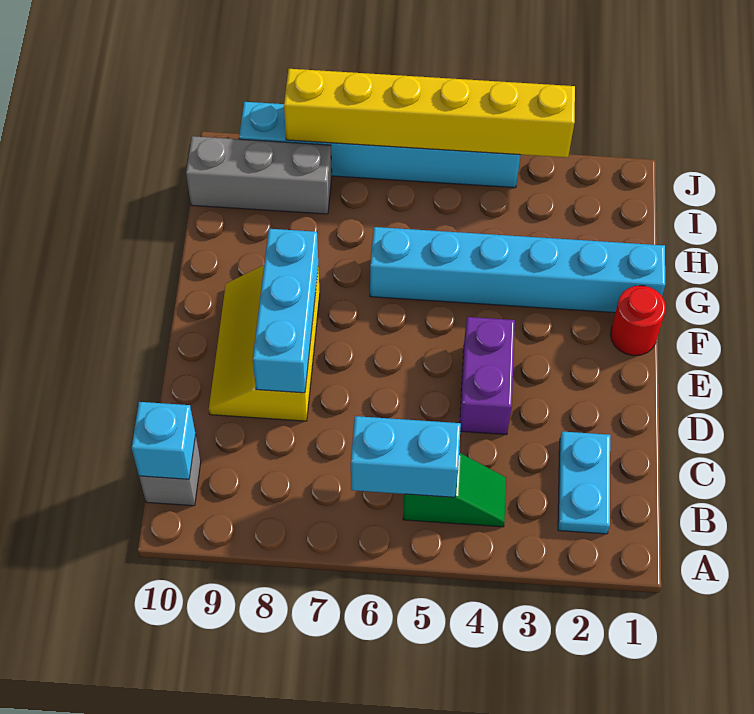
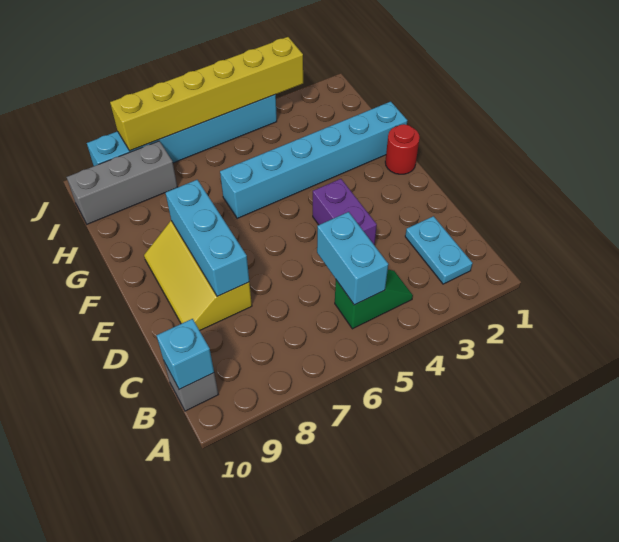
cyan brick B5:B6 level 2 -> cyan brick B5:C5 level 2

